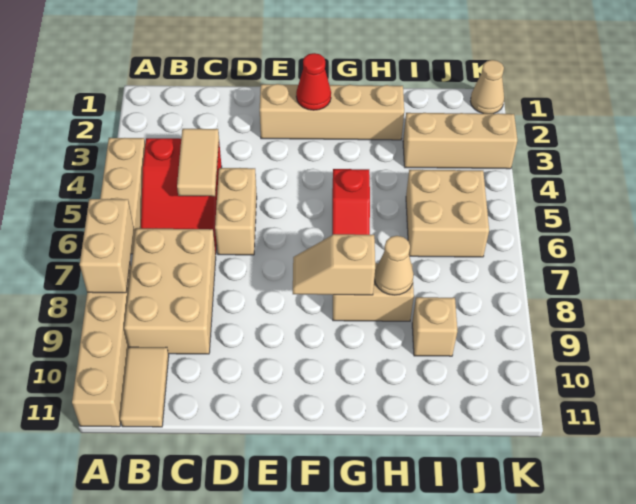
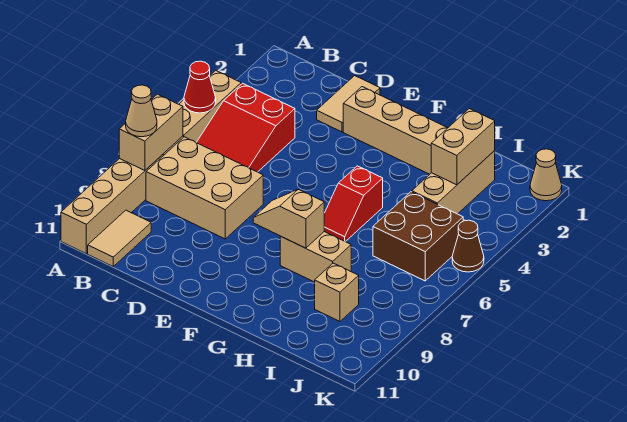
tan brick B7:C9 level 1 -> tan brick B7:D8 level 1
tan tile C4:C5 level 2 -> tan tile D1:D2 level 1
tan brick D5:D6 level 1 -> tan brick I2:I3 level 2
red cone F2 level 2 -> red cone A5 level 2
tan cone H8 level 2 -> tan cone A8 level 3
tan brick I3:K3 level 1 -> tan brick I2:I4 level 1
tan brick I5:J6 level 1 -> brown brick I5:J6 level 1
none -> brown cone K5 level 1

